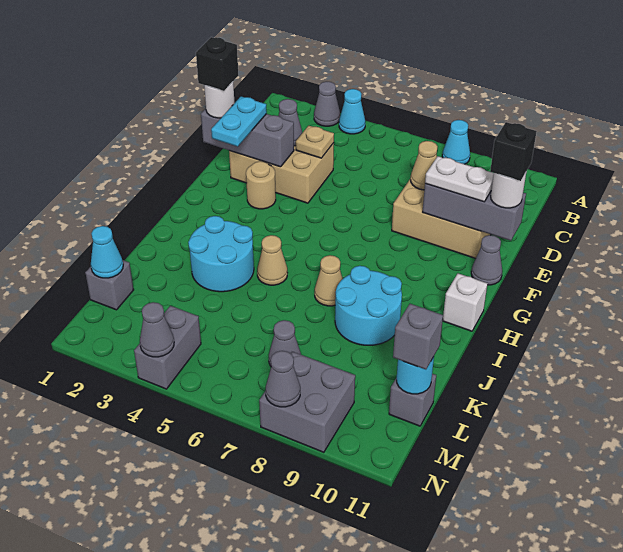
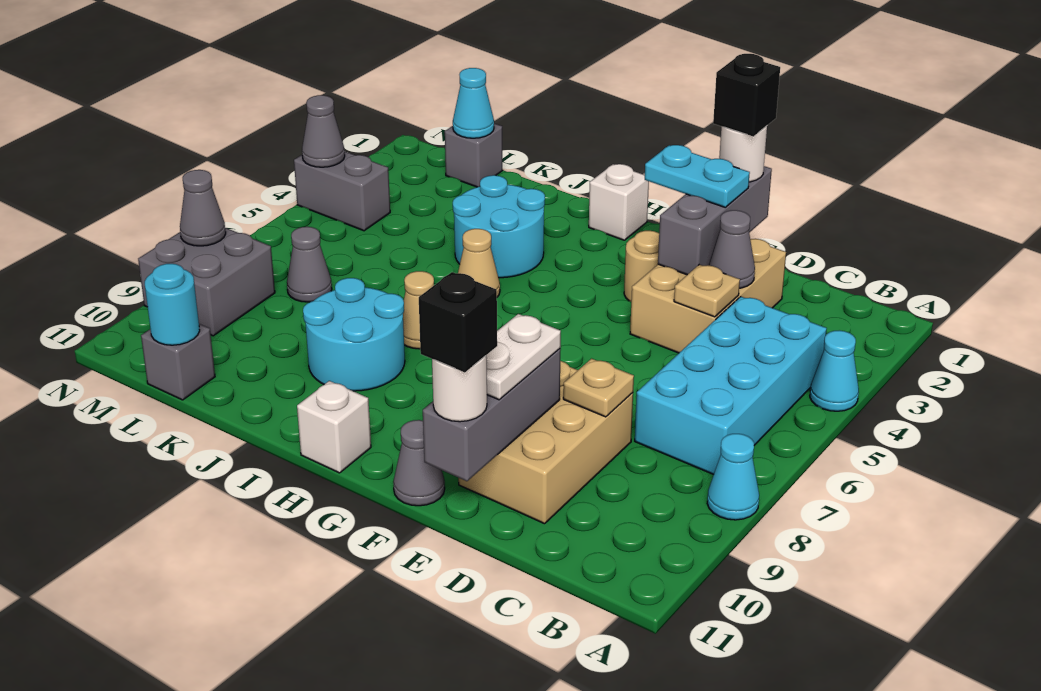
grey cone A3 level 1 -> none
none -> cyan brick B4:C7 level 1
tan cone D8 level 2 -> tan plate D8 level 2
none -> white brick H1 level 1
grey brick L11 level 3 -> none

